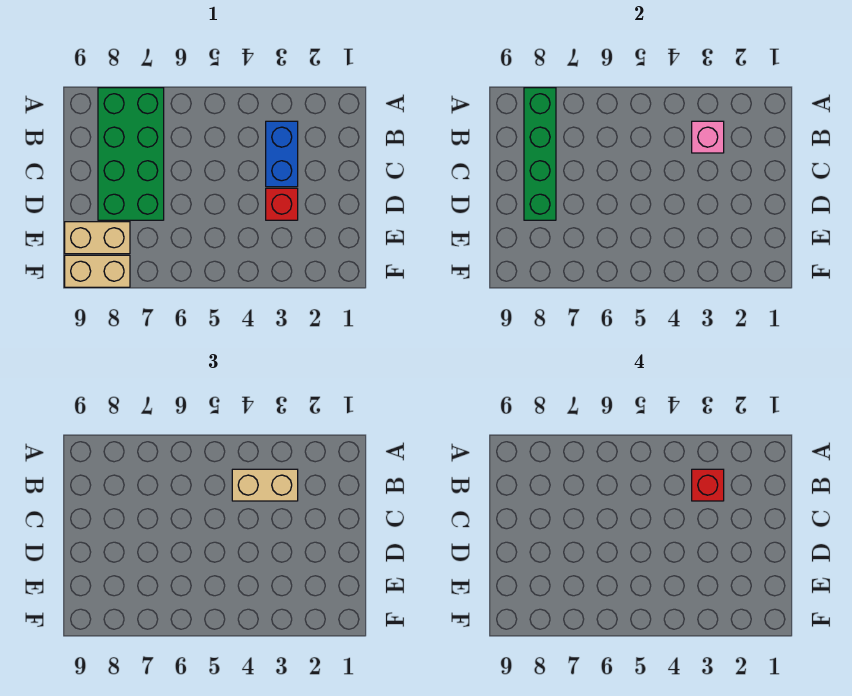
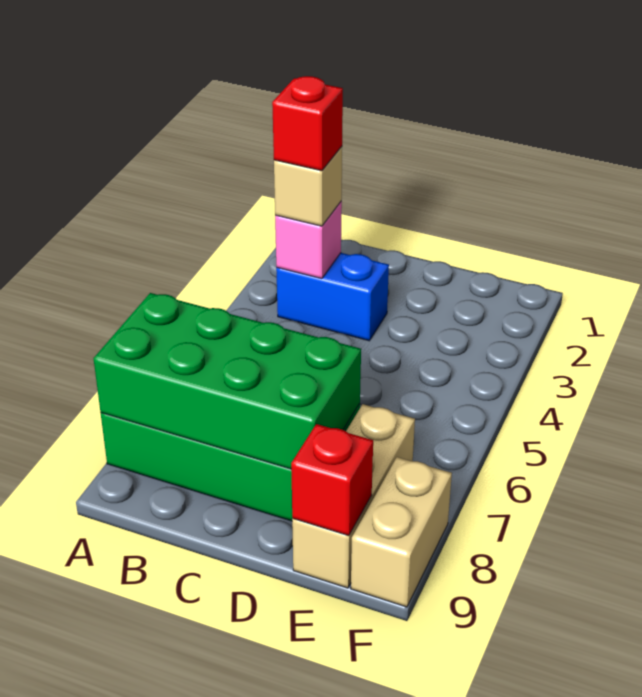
green brick A8:D8 level 2 -> green brick A7:D8 level 2
tan brick B3:B4 level 3 -> tan brick B3 level 3
red brick D3 level 1 -> red brick E9 level 2
tan brick E8:E9 level 1 -> tan brick E7:E9 level 1

